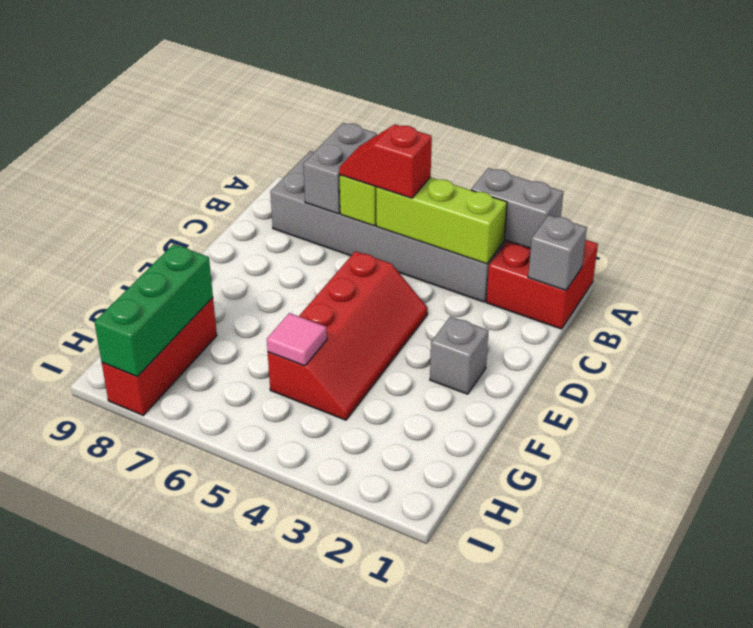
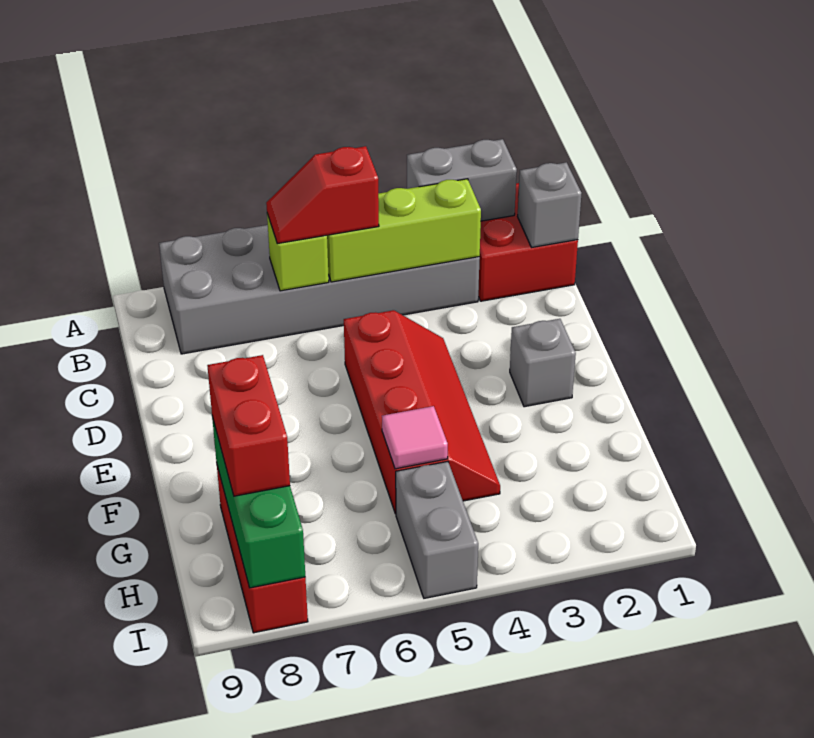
grey brick A7:B7 level 2 -> grey brick H5:I5 level 1
none -> red brick G8:H8 level 3

